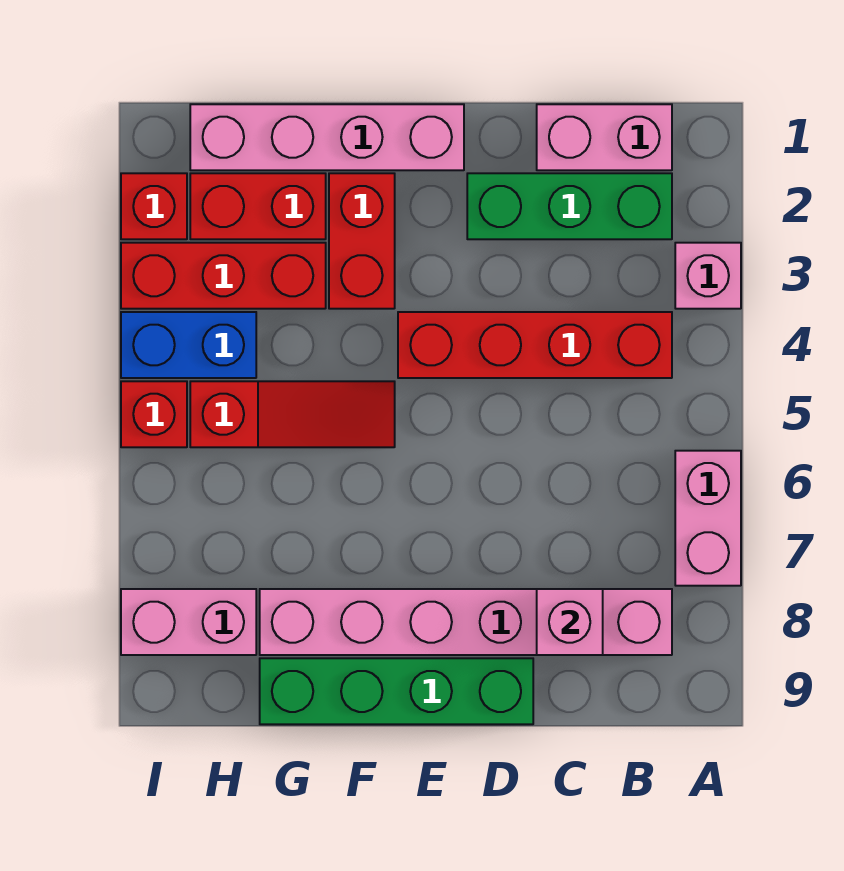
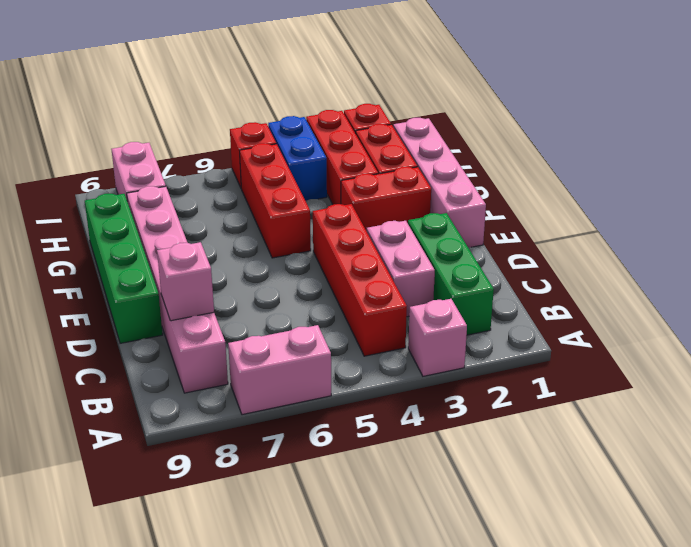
pink brick B1:C1 level 1 -> pink brick C3:D3 level 1
red slope F5:H5 level 1 top H -> red brick F5:H5 level 1

